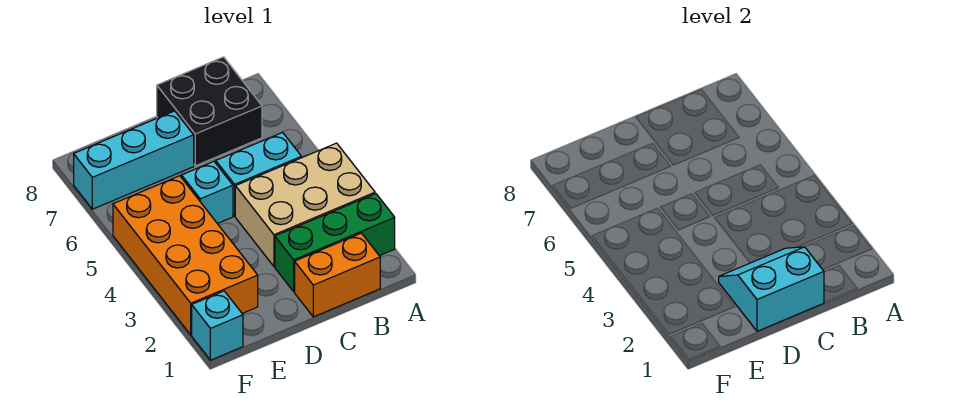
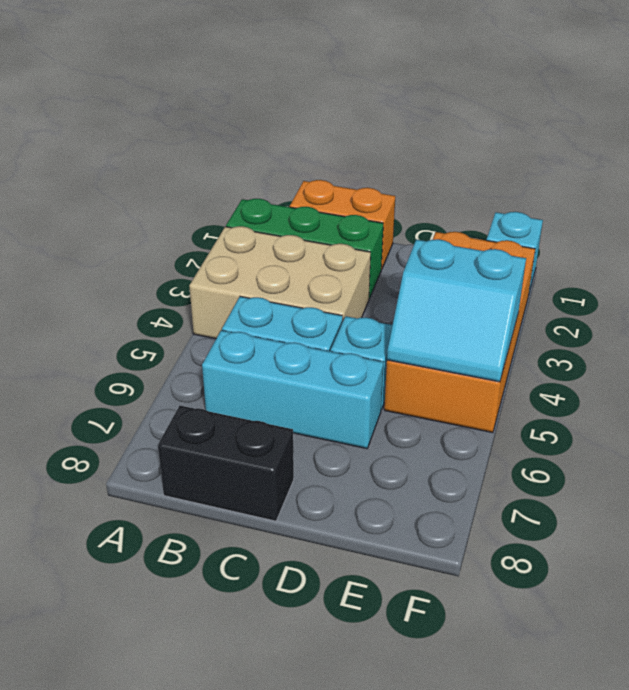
black brick B7:C8 level 1 -> black brick B8:C8 level 1
cyan slope C1:D2 level 2 top 1 -> cyan slope E4:F5 level 2 top 4
cyan brick D7:F7 level 1 -> cyan brick B6:D6 level 1

